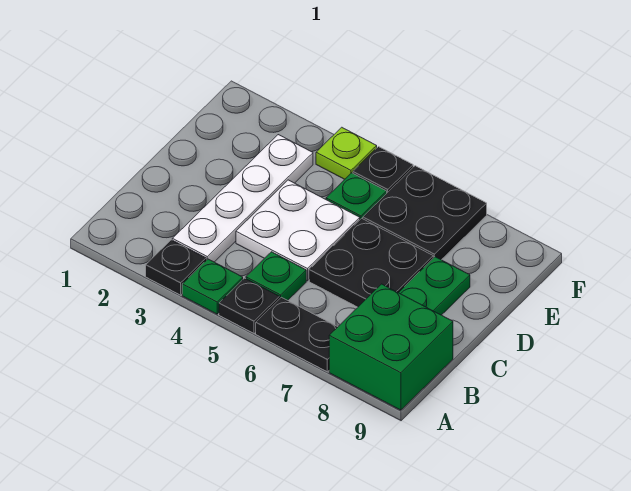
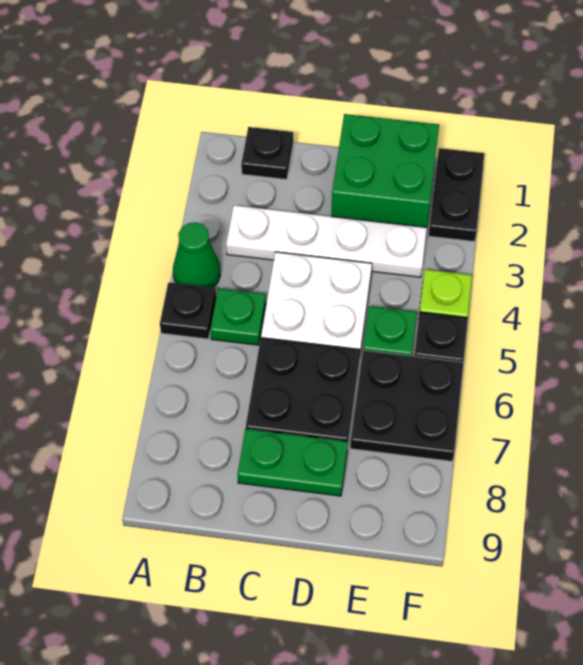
black plate A3 level 1 -> black plate B1 level 1
green plate A4 level 1 -> green cone A4 level 1
black plate A6:A7 level 1 -> black plate F1:F2 level 1
green brick A8:B9 level 1 -> green brick D1:E2 level 1

